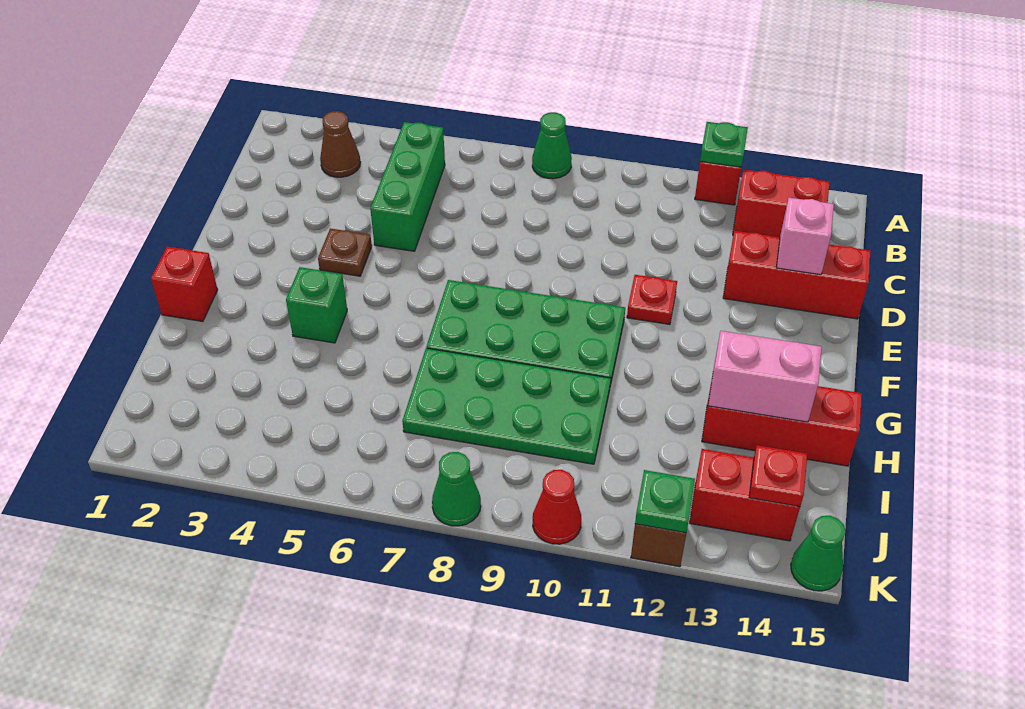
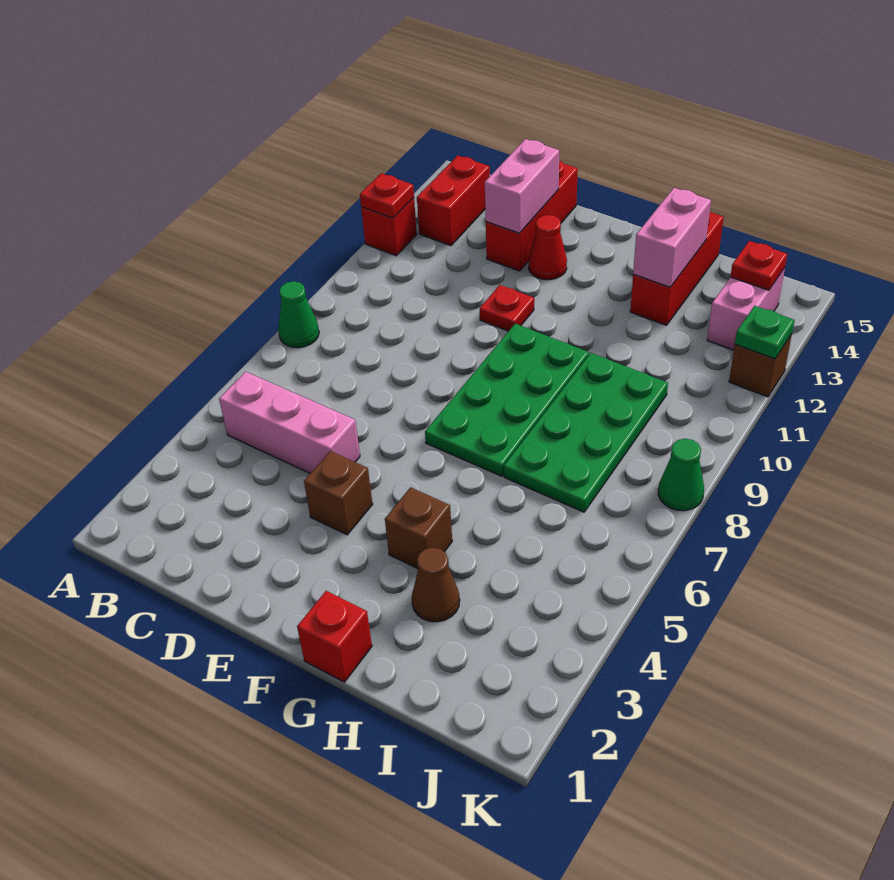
green plate A12 level 2 -> red plate A12 level 2
brown cone B3 level 1 -> brown cone H3 level 1
green brick B5:D5 level 1 -> pink brick B5:D5 level 1
pink brick D14 level 2 -> pink brick D13:D14 level 2
brown plate E4 level 1 -> brown brick E4 level 1
green brick G4 level 1 -> brown brick G4 level 1
red brick J13:J14 level 1 -> pink brick J13:J14 level 1
red cone K10 level 1 -> red cone E13 level 1
green cone K15 level 1 -> none

